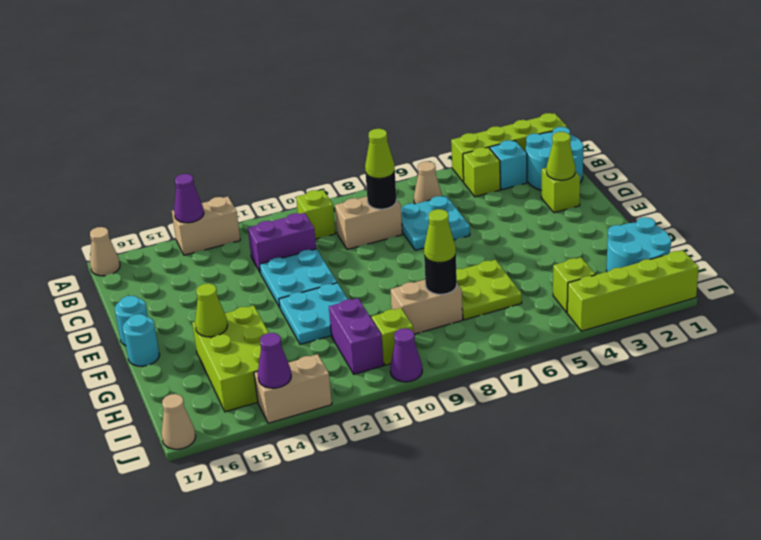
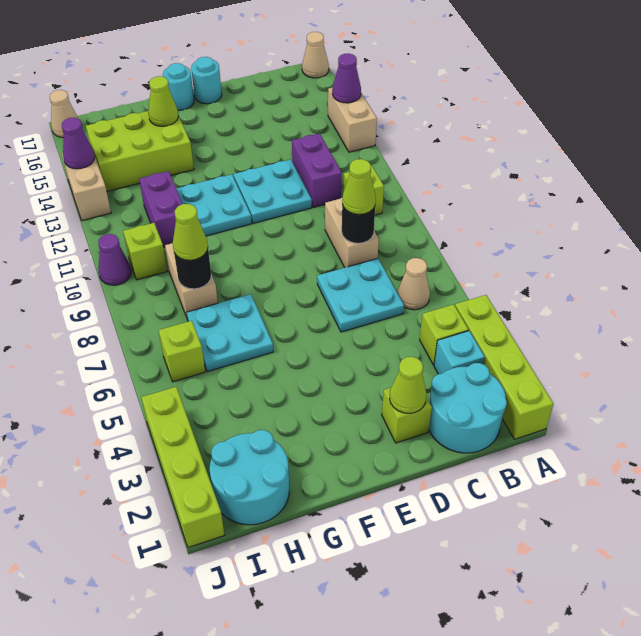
lime plate G6:H7 level 1 -> cyan plate G6:H7 level 1
purple brick H11:I11 level 1 -> purple brick H11:H12 level 1
lime brick I4 level 1 -> lime brick I6 level 1

